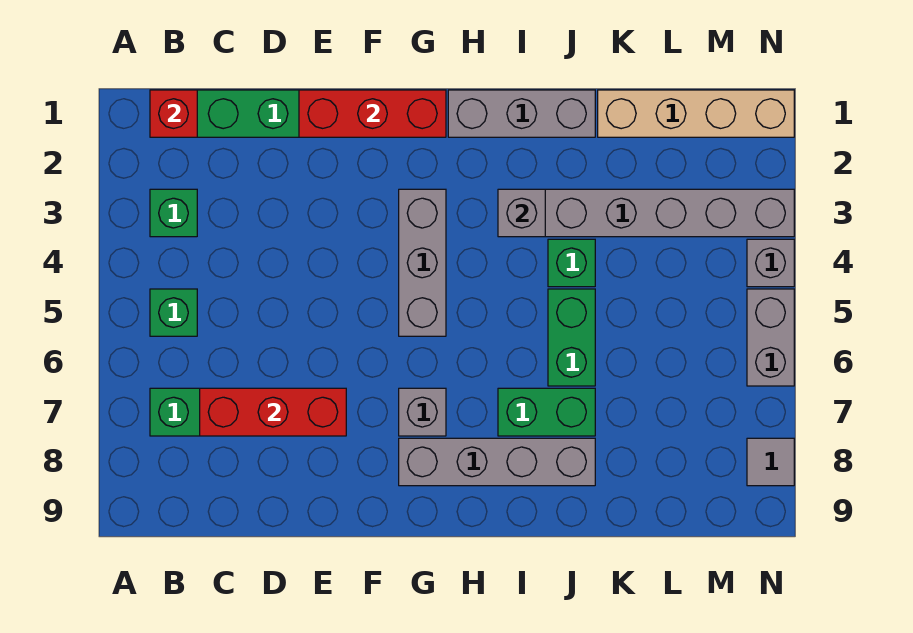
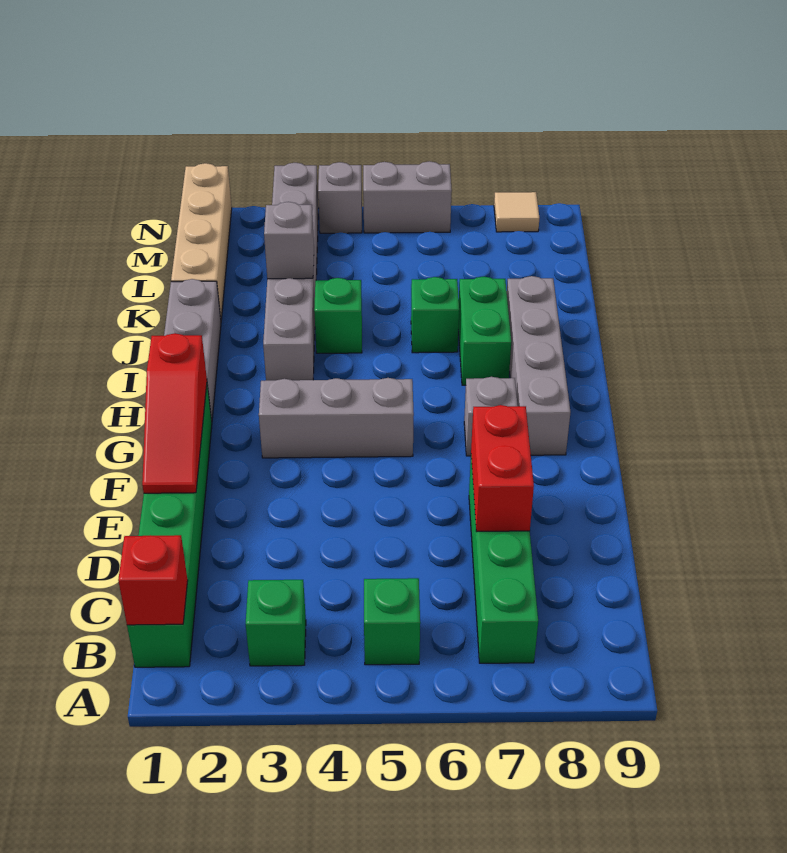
red brick C7:E7 level 2 -> red brick D7:E7 level 2
red brick E1:G1 level 2 -> red slope E1:G1 level 2 top G
grey brick I3 level 2 -> grey brick K3 level 2
green brick J5:J6 level 1 -> green brick J6 level 1
grey tile N8 level 1 -> tan tile N8 level 1

